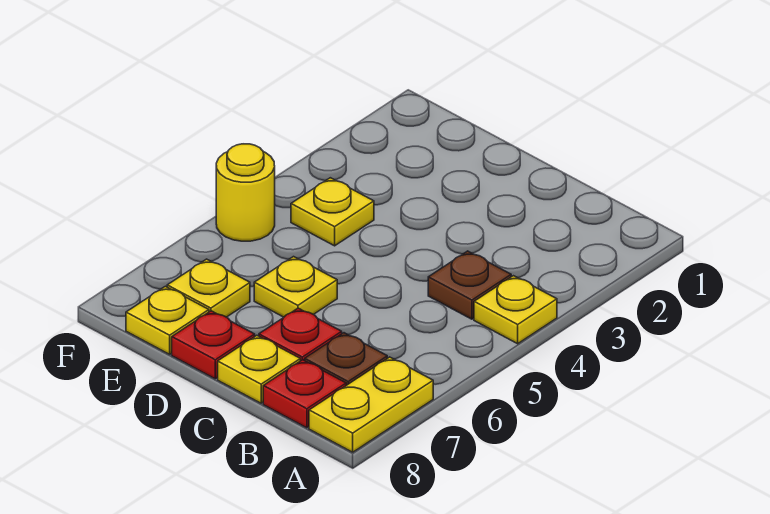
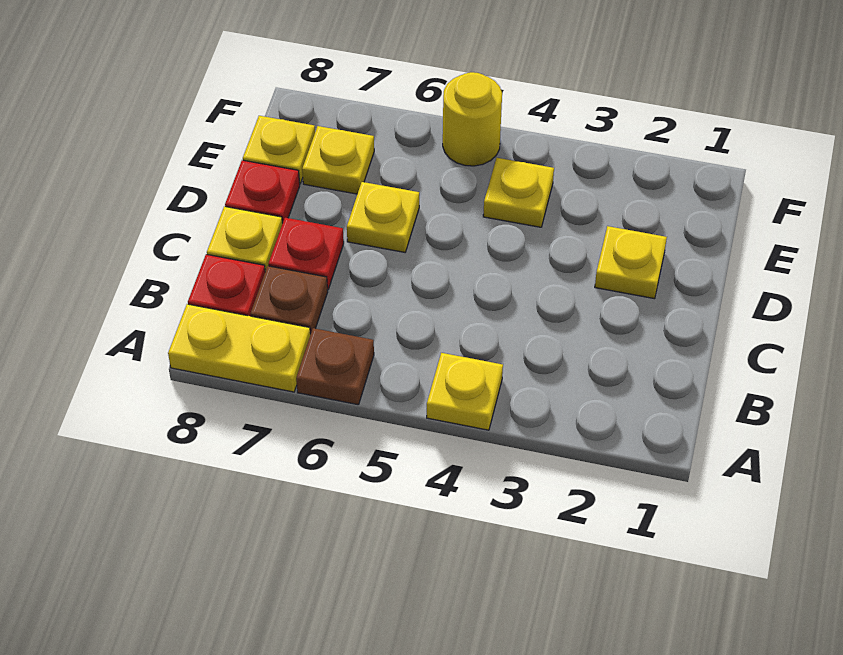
brown plate B4 level 1 -> brown plate A6 level 1
none -> yellow plate D2 level 1

